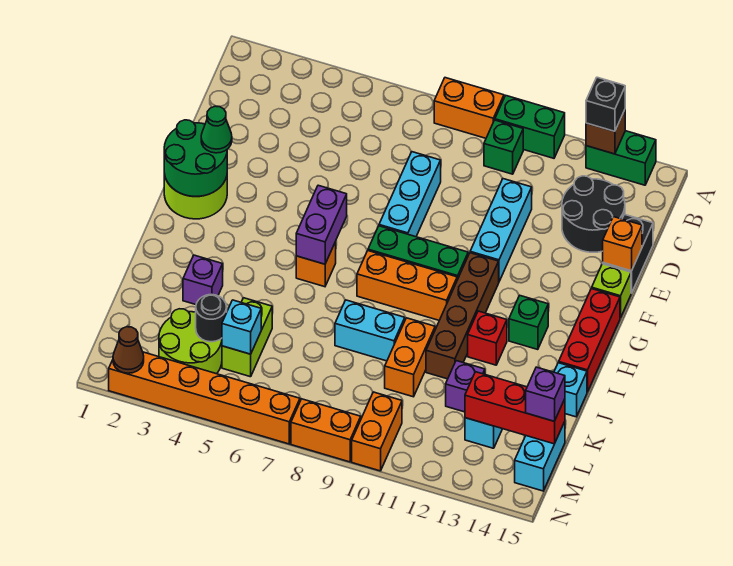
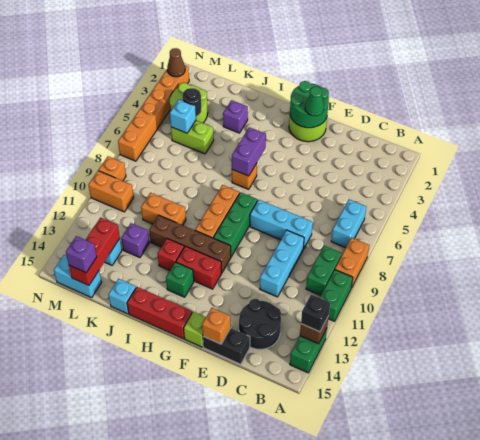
green brick B10 level 1 -> green brick B9:B10 level 1
cyan brick D11:F11 level 1 -> cyan brick D9:D11 level 1
purple brick G6:H6 level 2 -> purple brick H5:H6 level 2
none -> red brick G12:H12 level 1
cyan brick J8:J9 level 1 -> cyan brick B6:B7 level 1
orange brick N8:N9 level 1 -> orange brick N9 level 1

